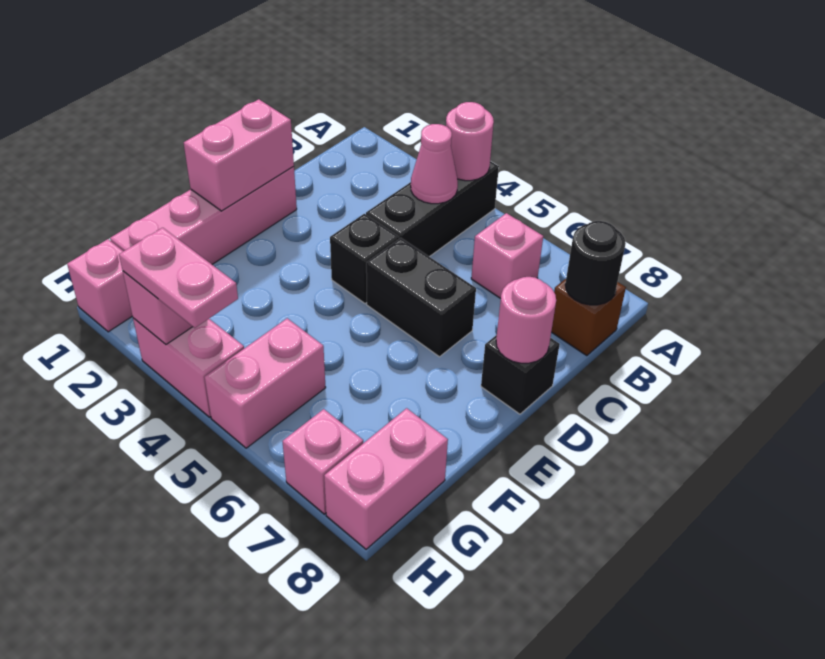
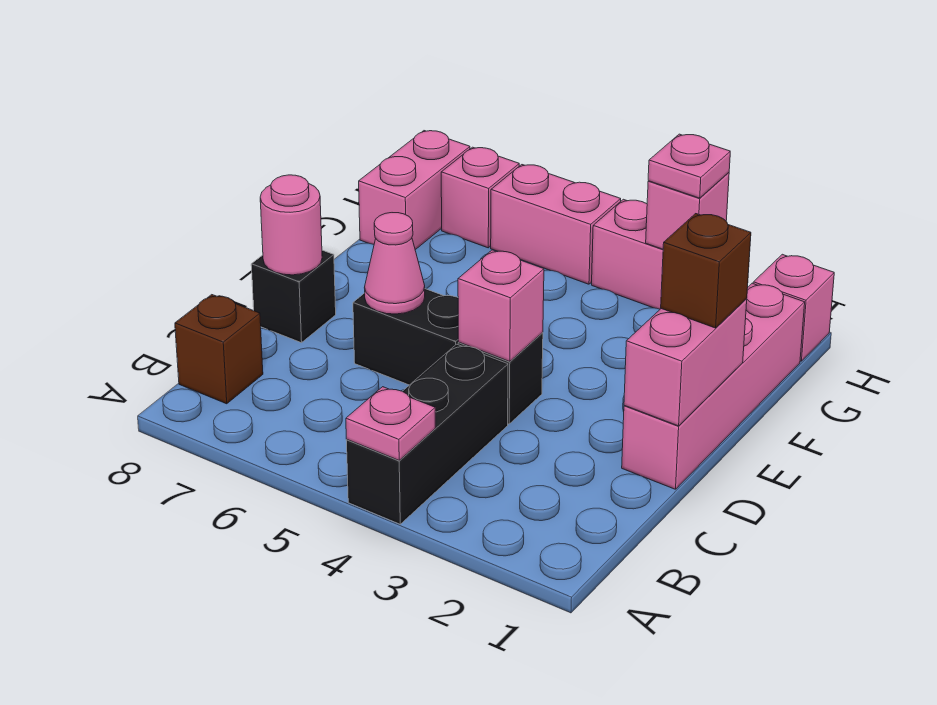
pink round brick A4 level 2 -> pink plate A4 level 2
pink cone B4 level 2 -> pink cone D6 level 2
pink brick B6 level 1 -> pink brick D4 level 2
black round brick B8 level 2 -> none
none -> brown brick E1 level 3
pink brick G5:H5 level 1 -> pink brick H5:H6 level 1
pink plate H3:H4 level 3 -> pink plate H3 level 3

